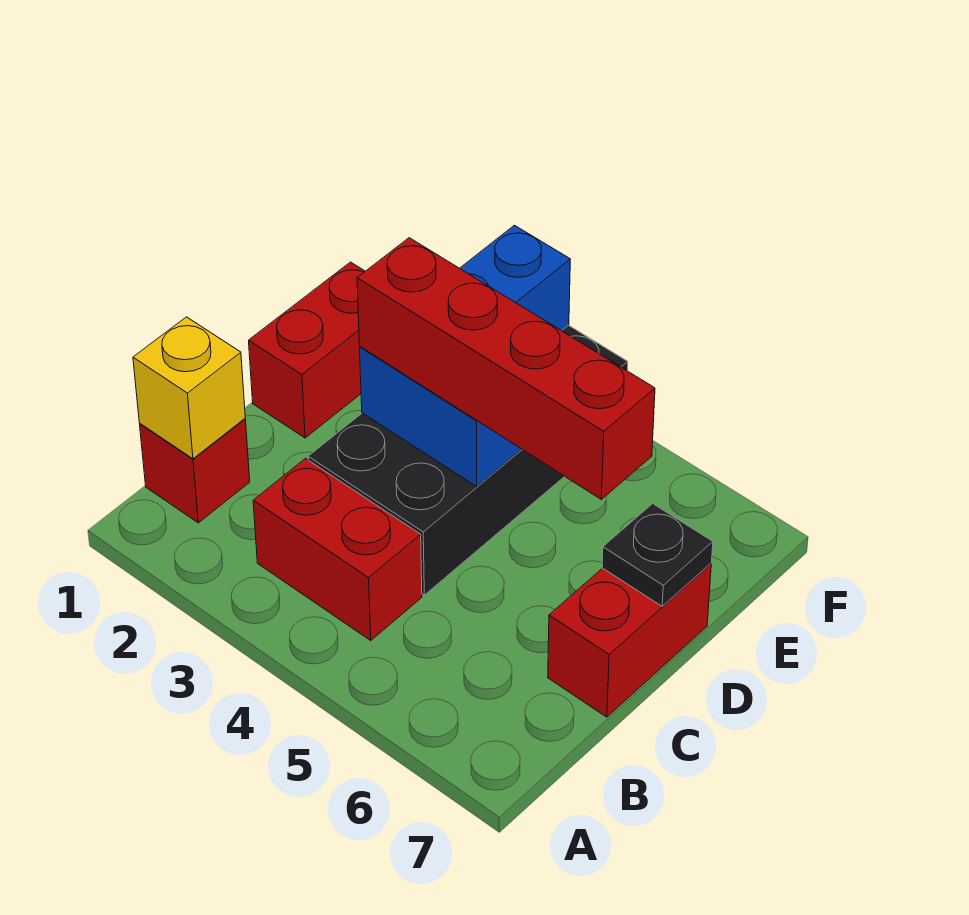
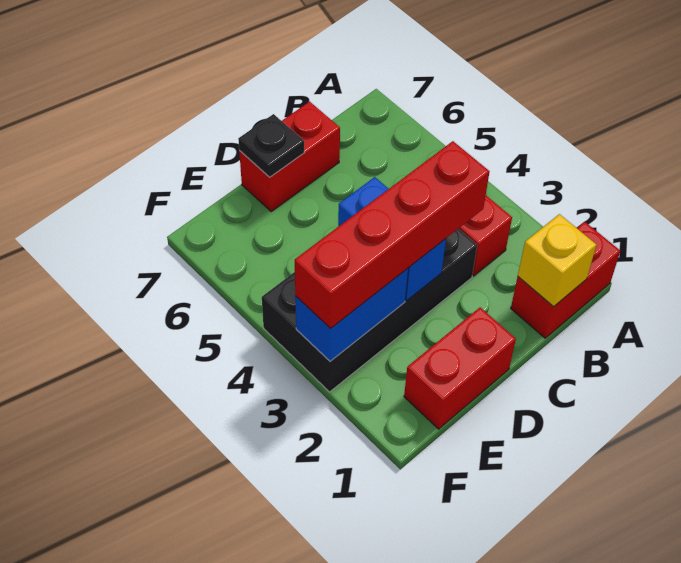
red brick B1 level 1 -> red brick A1:B1 level 1
red brick D3:D6 level 3 -> red brick C3:F3 level 3

